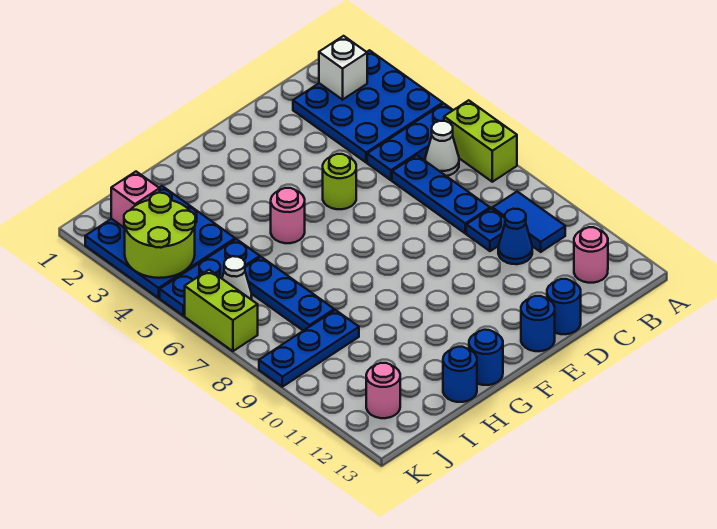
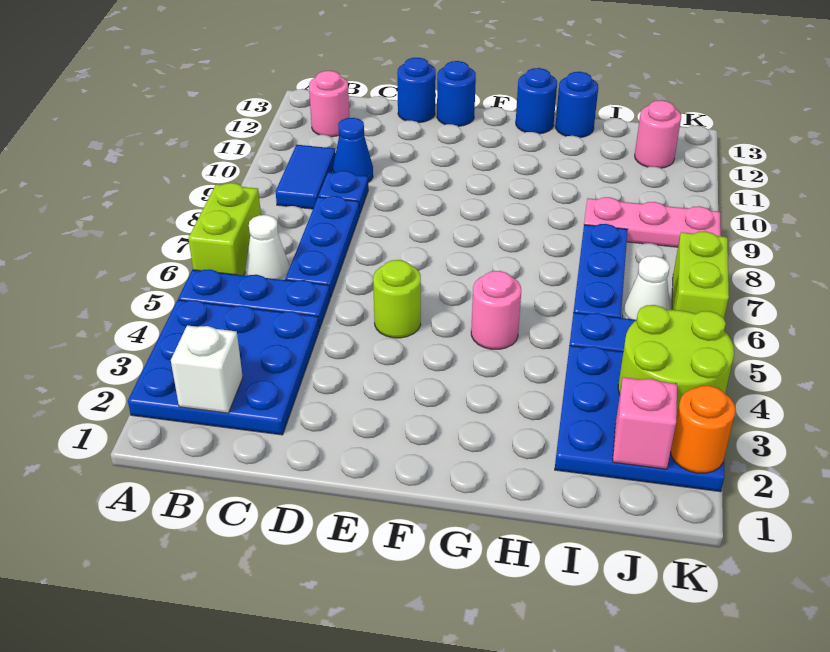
blue plate I9:K9 level 1 -> pink plate I9:K9 level 1
none -> orange round brick K2 level 2

